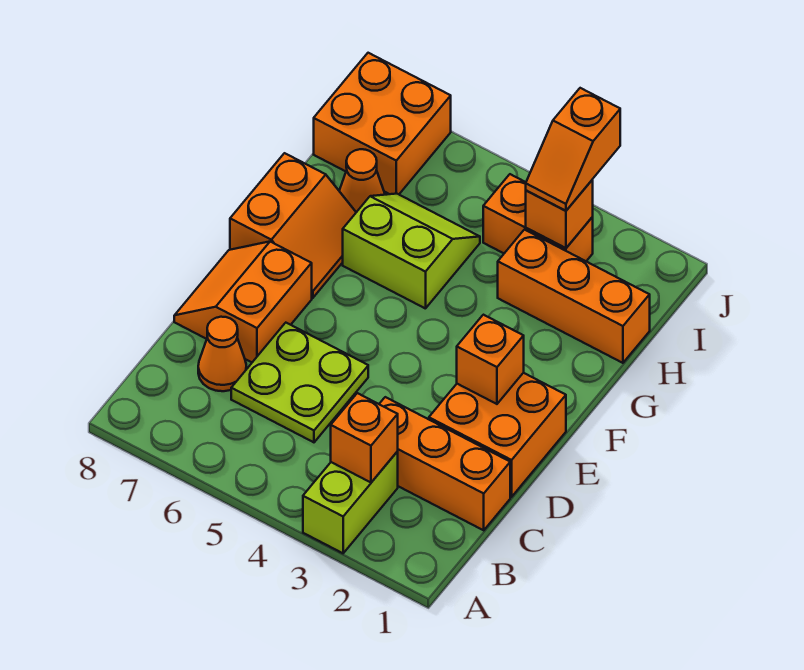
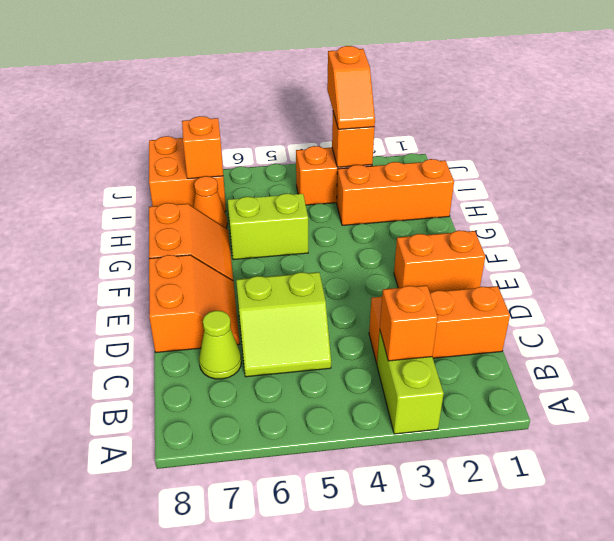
lime plate C5:D6 level 1 -> lime slope C5:D6 level 1 top D
orange cone C7 level 1 -> lime cone C7 level 1
orange brick D1:E2 level 1 -> orange brick E1:E2 level 1
orange slope D7:E8 level 1 top 7 -> orange slope D7:E8 level 1 top 8
orange brick E2 level 2 -> orange brick I7 level 2

